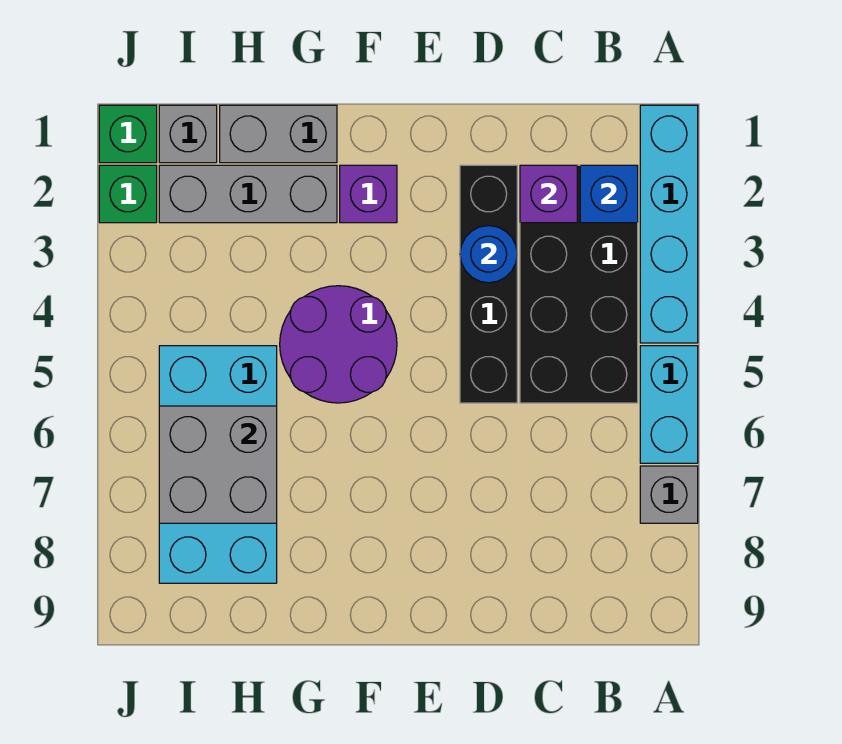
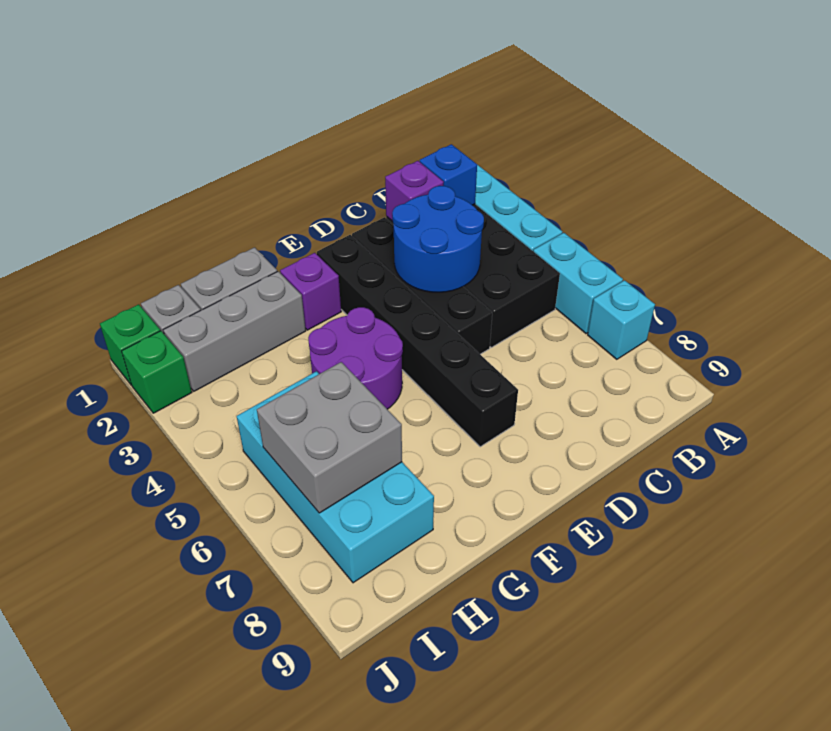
grey brick A7 level 1 -> cyan brick A7 level 1
blue round brick D3 level 2 -> blue round brick C3:D4 level 2
none -> black brick E2:E7 level 1

